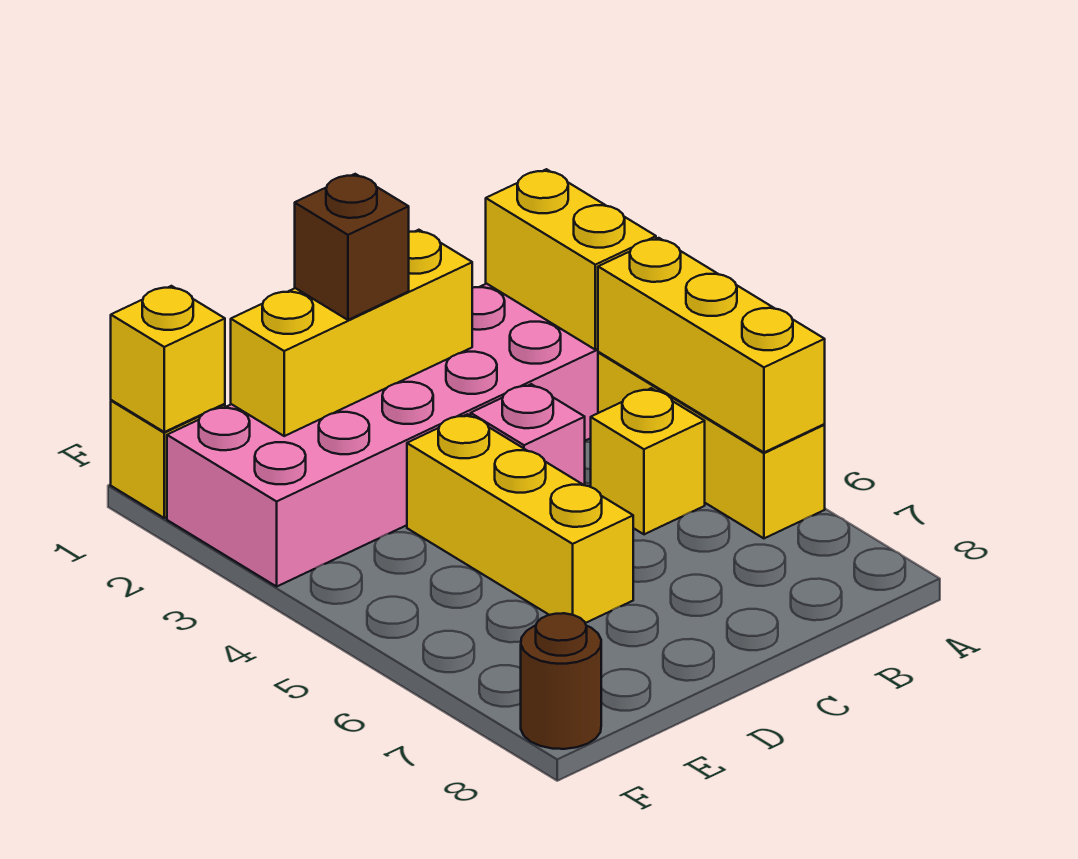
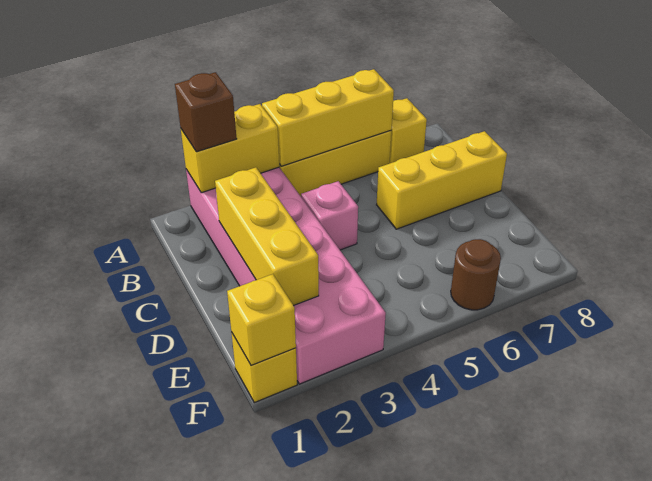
yellow brick B5 level 1 -> yellow brick A7 level 1
brown brick D2 level 3 -> brown brick A2 level 3
yellow brick D4:D6 level 1 -> yellow brick C6:C8 level 1
brown round brick F8 level 1 -> brown round brick F6 level 1

